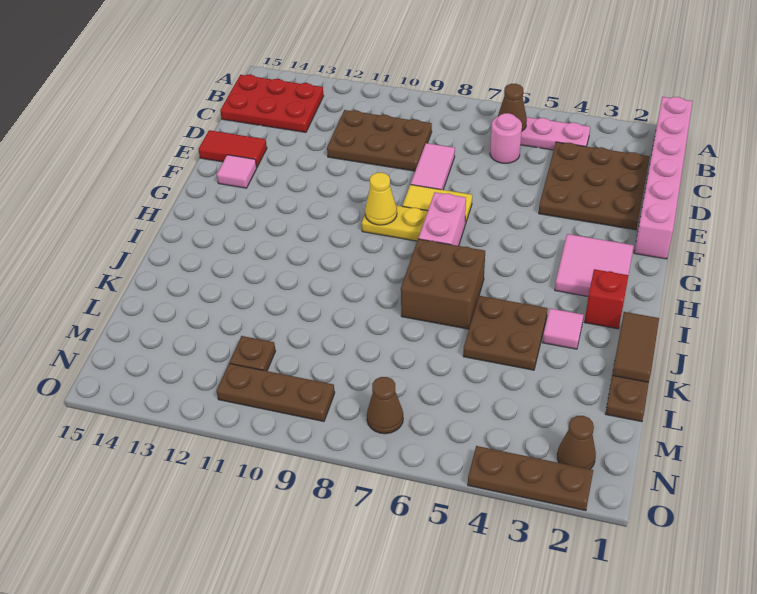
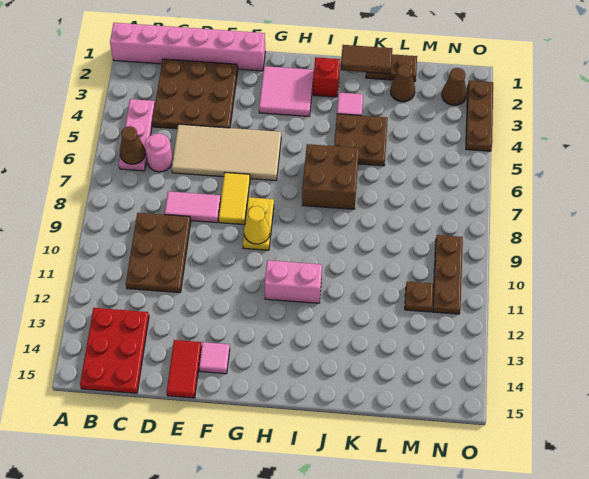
none -> tan tile D5:G6 level 1
pink brick G7:H7 level 1 -> pink brick H11:I11 level 1
brown cone N7 level 1 -> brown cone L2 level 1

